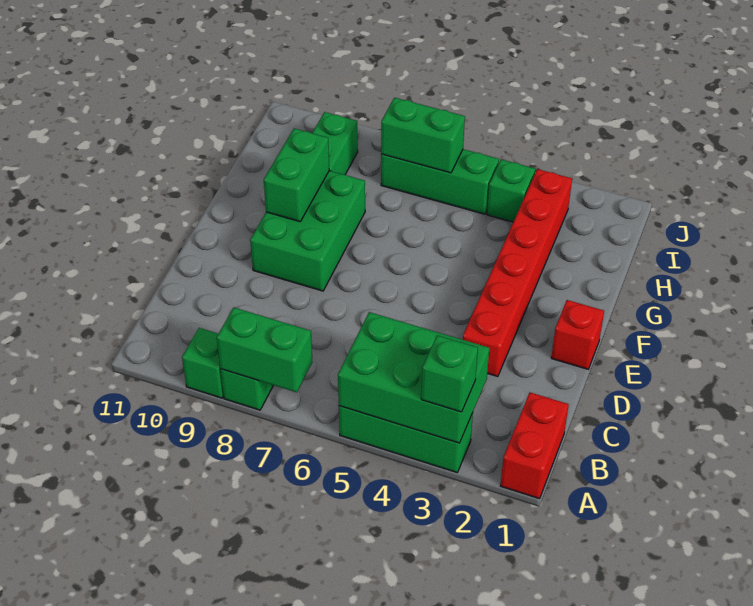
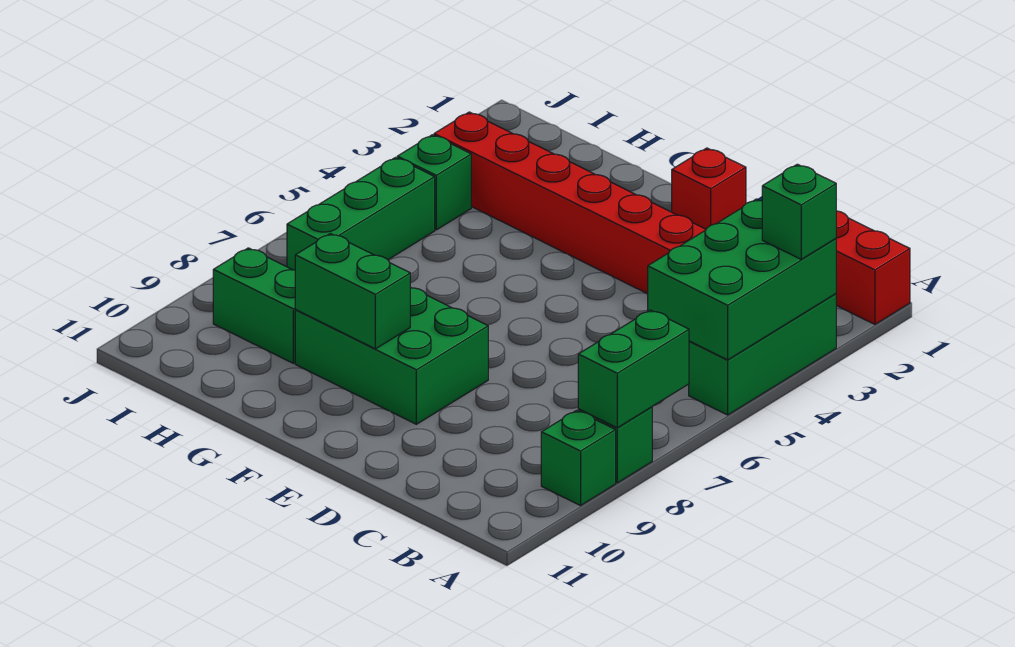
green brick I6:I7 level 2 -> none

